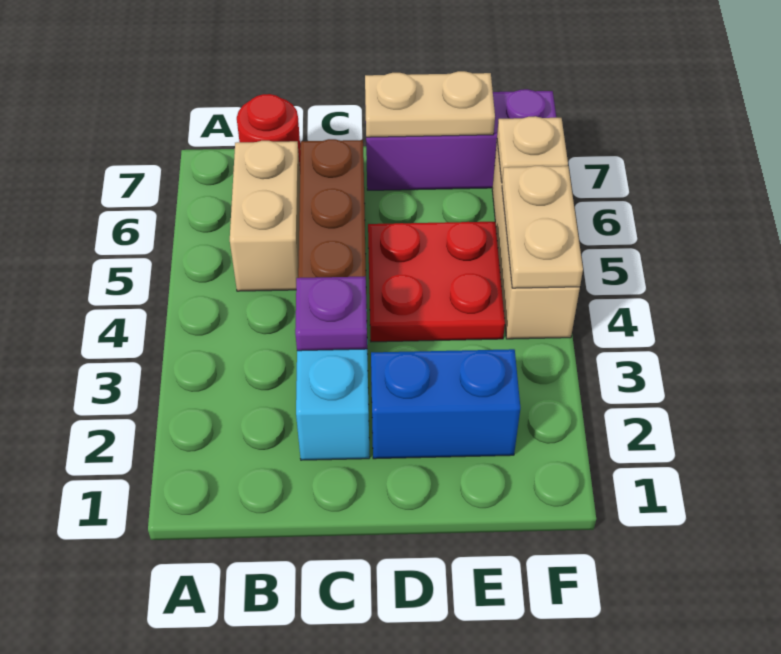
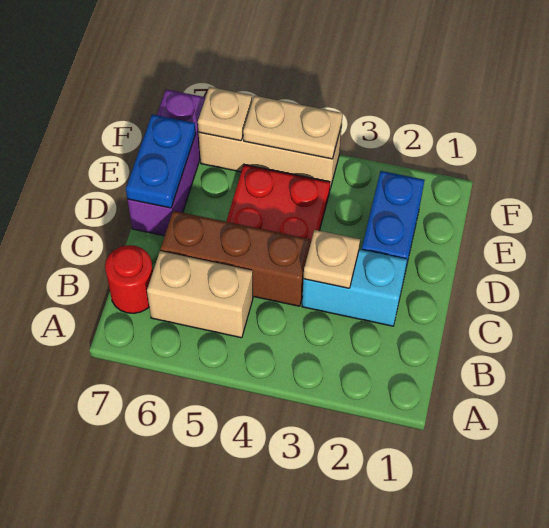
purple plate C3 level 2 -> tan plate C3 level 2
tan plate D7:E7 level 2 -> blue plate D7:E7 level 2

